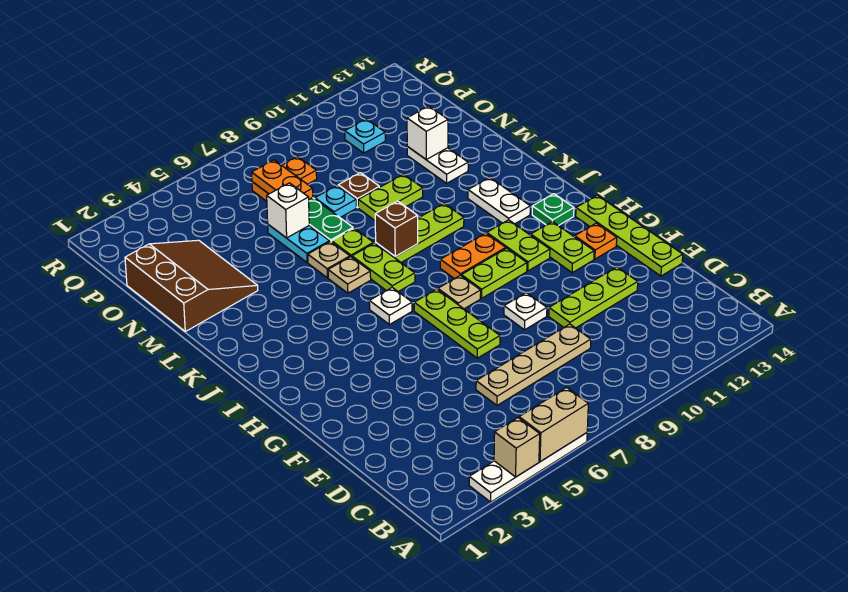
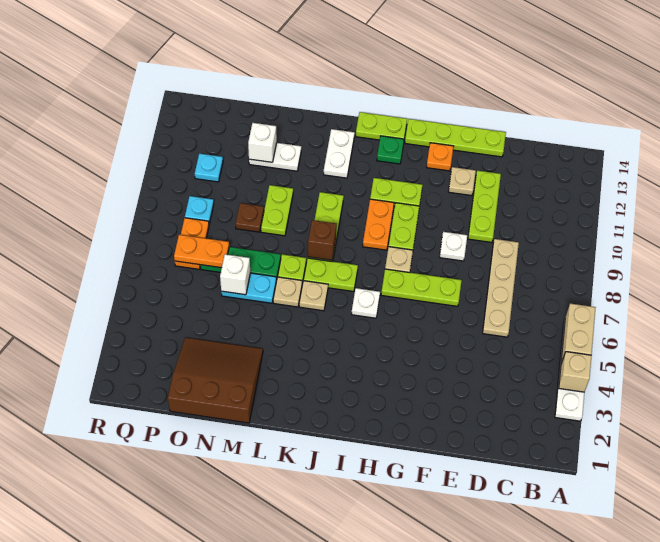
none -> tan plate F12 level 1
lime plate G12:H12 level 1 -> lime plate I14:J14 level 1
white plate J12:K12 level 1 -> white plate K12:K13 level 1
cyan plate N8 level 1 -> cyan plate P9 level 1

